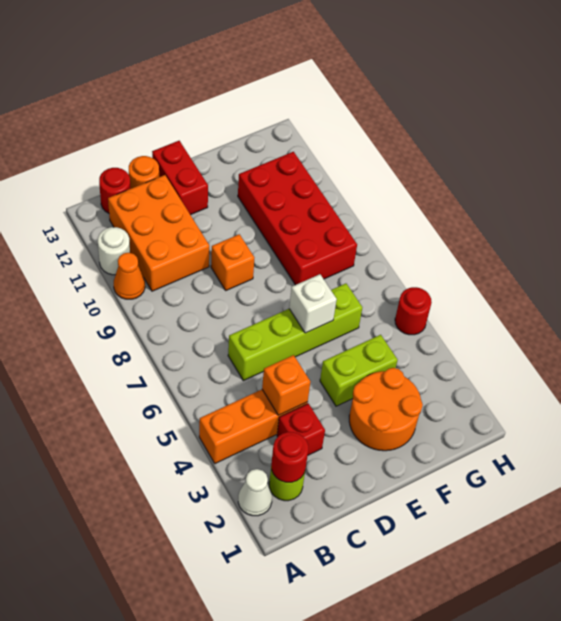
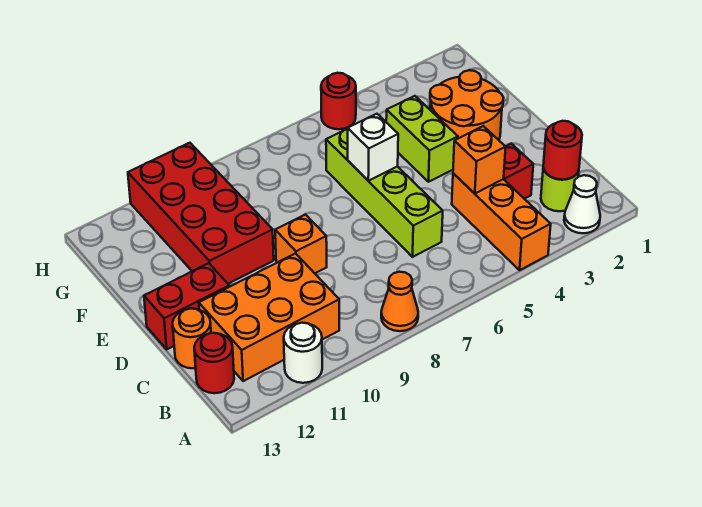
orange cone A10 level 1 -> orange cone A8 level 1
red brick F8:G11 level 1 -> red brick E10:H11 level 1

